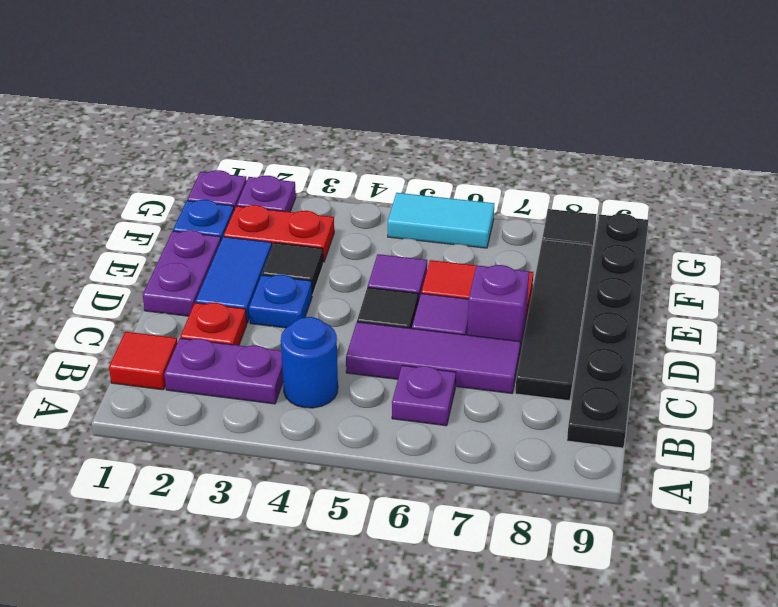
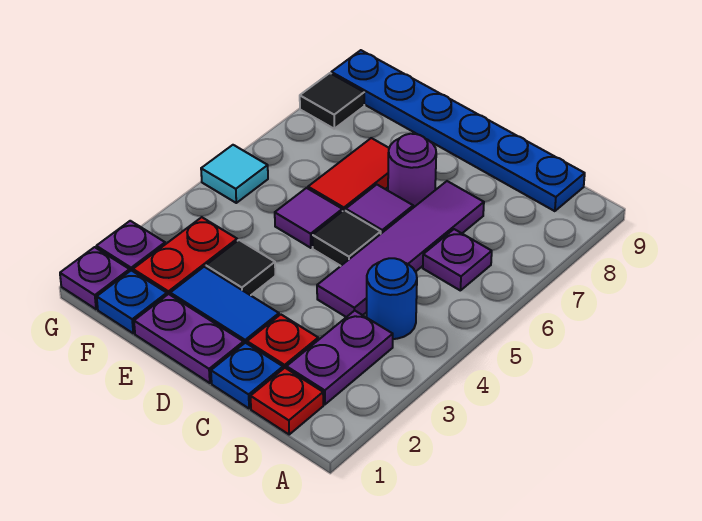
red tile B1 level 1 -> red plate B1 level 1
black plate B9:G9 level 1 -> blue plate B9:G9 level 1
purple tile C5:C7 level 1 -> purple tile C4:C7 level 1
black tile C8:F8 level 1 -> none
blue plate D3 level 1 -> blue plate C1 level 1
purple brick D7 level 1 -> purple round brick D7 level 1
cyan tile G5:G6 level 1 -> cyan tile G5 level 1

